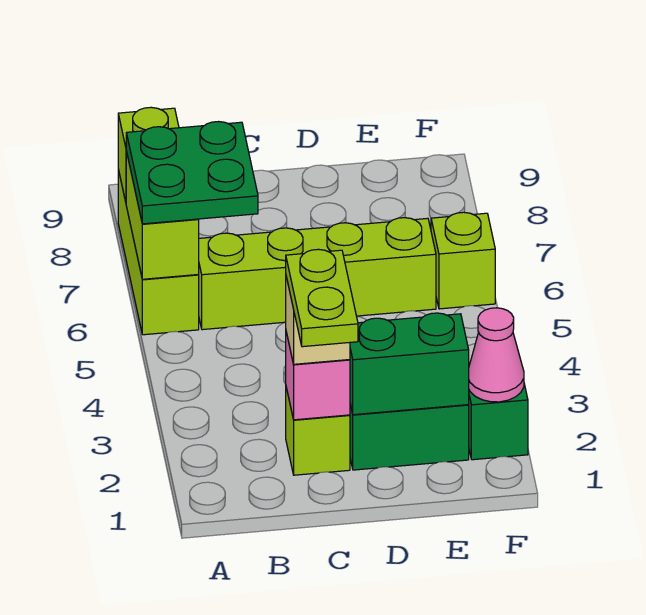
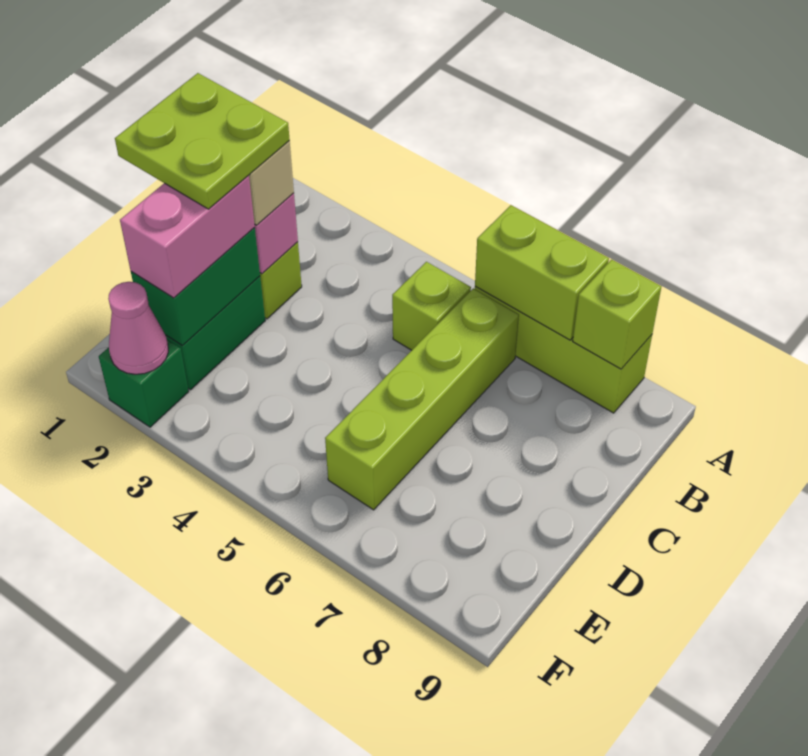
green plate A6:B7 level 3 -> none
lime plate C1:C2 level 4 -> lime plate C1:D2 level 4
none -> pink brick D2:E2 level 3
lime brick F6 level 1 -> lime brick B5 level 1

